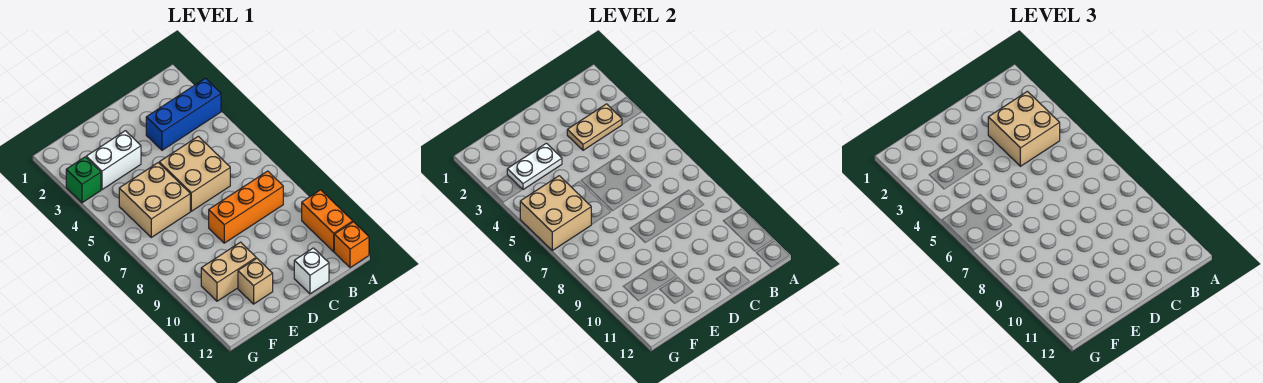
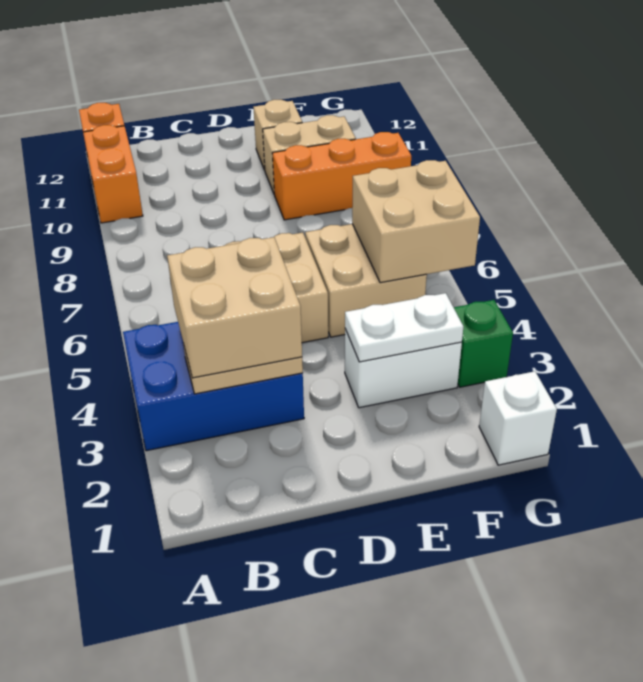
blue brick A3:C3 level 1 -> blue brick A3:C4 level 1
orange brick B8:D8 level 1 -> orange brick E9:G9 level 1
white brick C12 level 1 -> white brick G1 level 1

